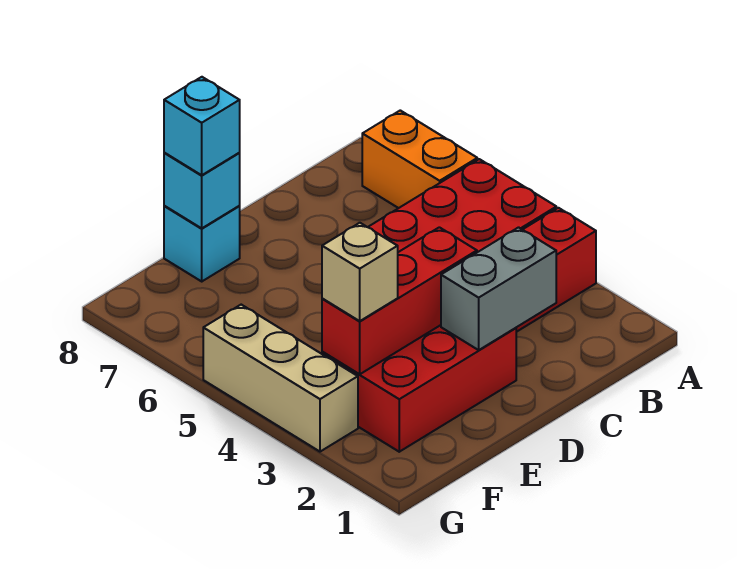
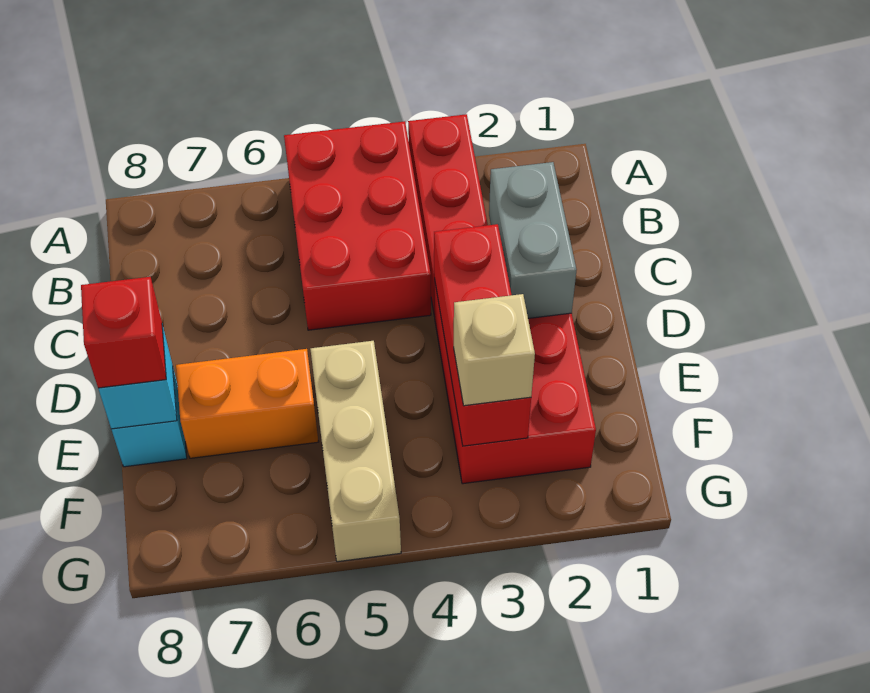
orange brick A6:A7 level 1 -> orange brick E6:E7 level 1
cyan brick E8 level 3 -> red brick E8 level 3
tan brick G3:G5 level 1 -> tan brick E5:G5 level 1

